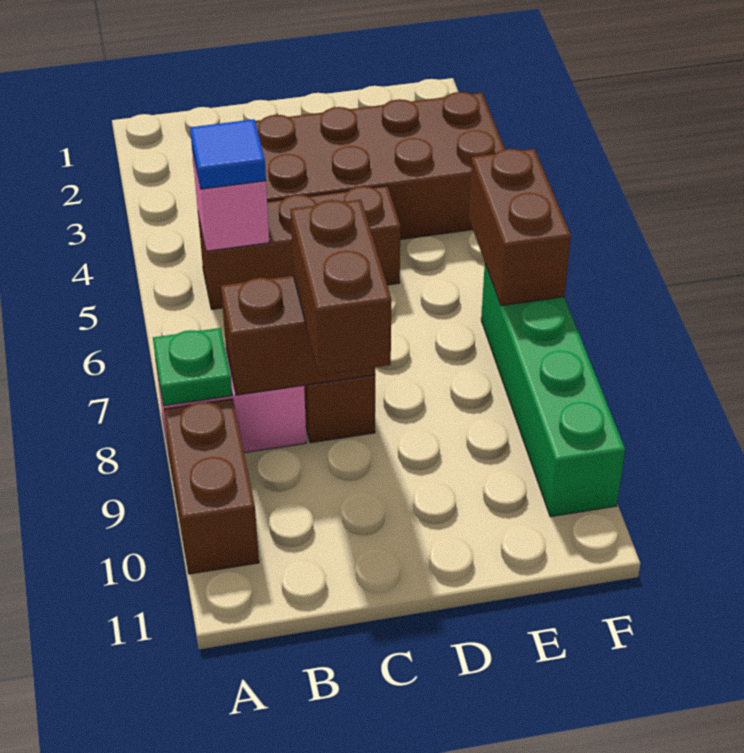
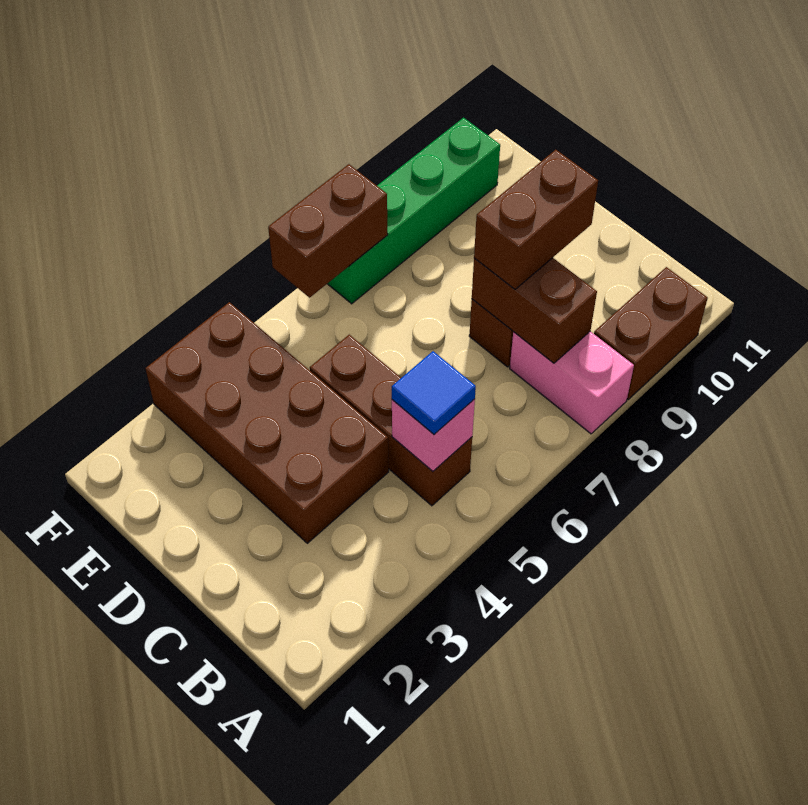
green plate A8 level 2 -> none

